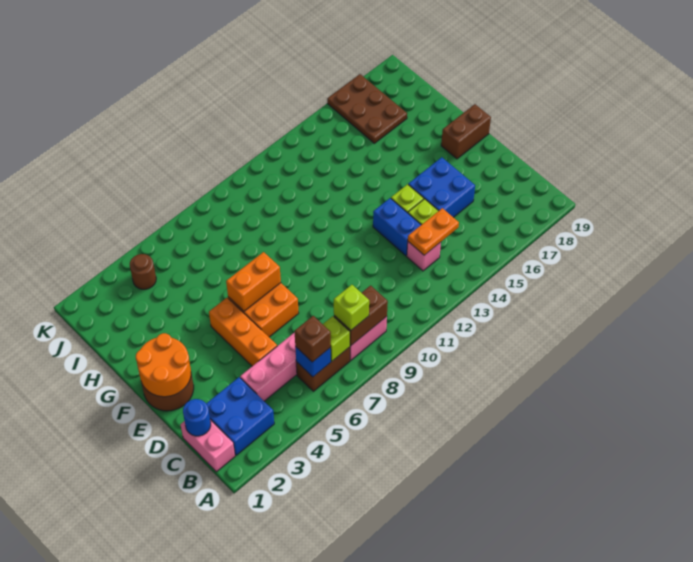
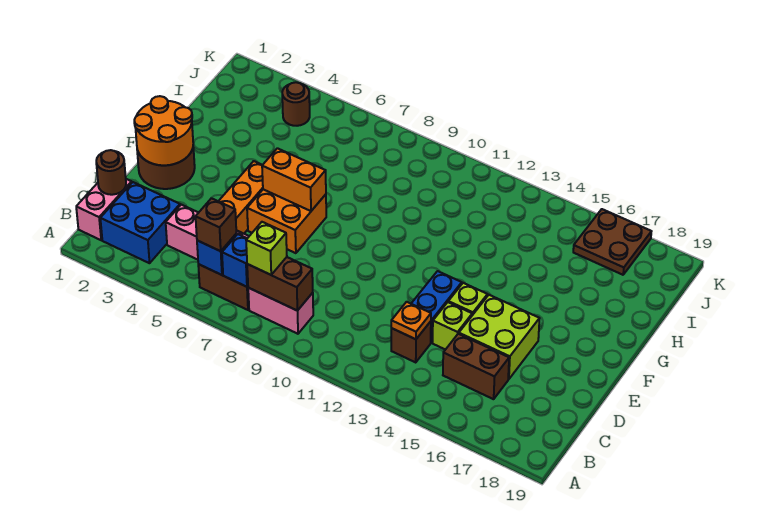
lime brick B7 level 2 -> blue brick B7 level 2
blue round brick C1 level 2 -> brown round brick C1 level 2
pink brick C13 level 1 -> brown brick C13 level 1
orange plate C13:C14 level 2 -> orange plate C13 level 2
blue brick D15:E16 level 1 -> lime brick D15:E16 level 1
brown brick F18:F19 level 1 -> brown brick C15:C16 level 1
brown plate I16:K17 level 1 -> brown plate J16:K17 level 1

